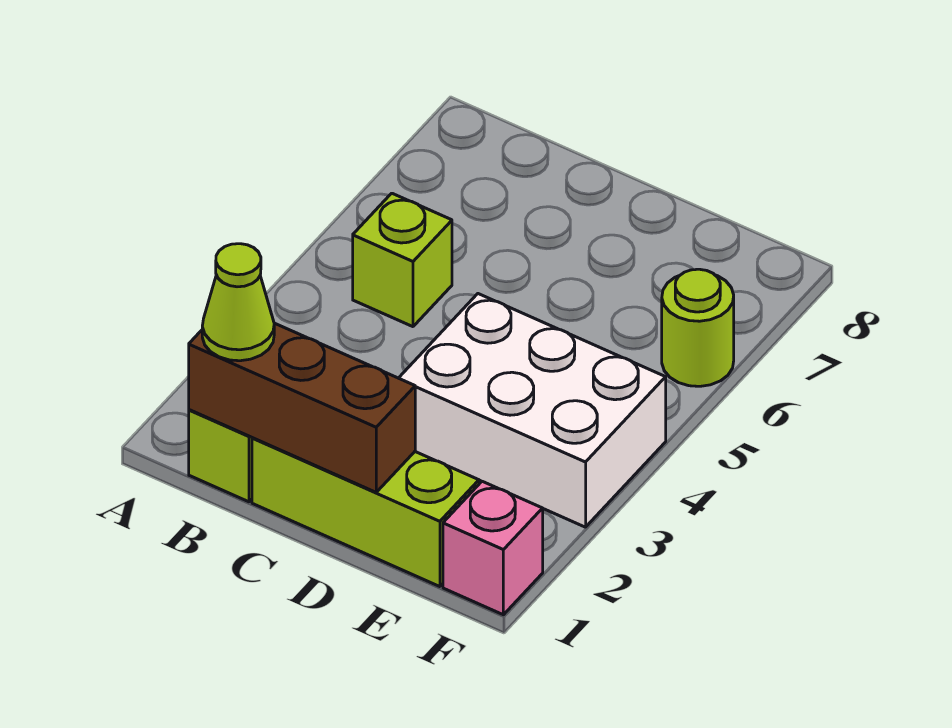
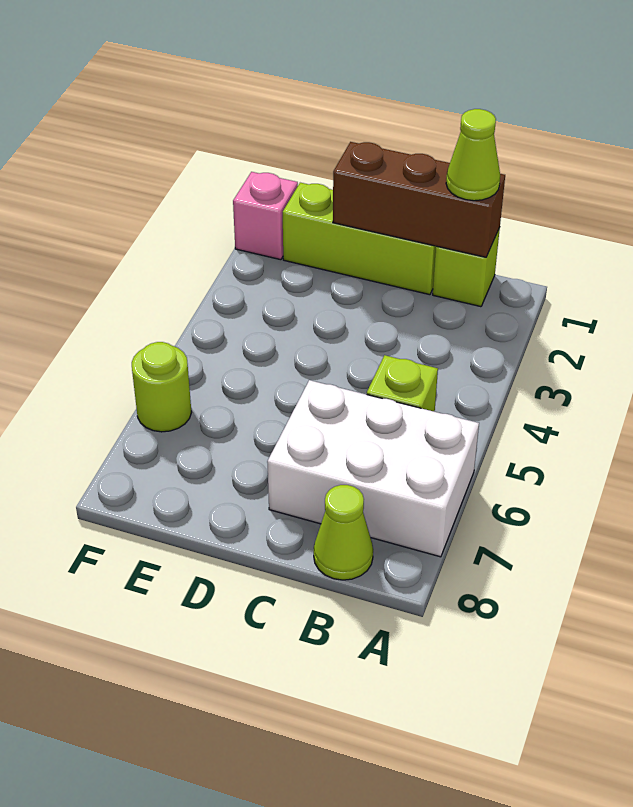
none -> lime cone B8 level 1
white brick D3:F4 level 1 -> white brick A6:C7 level 1

